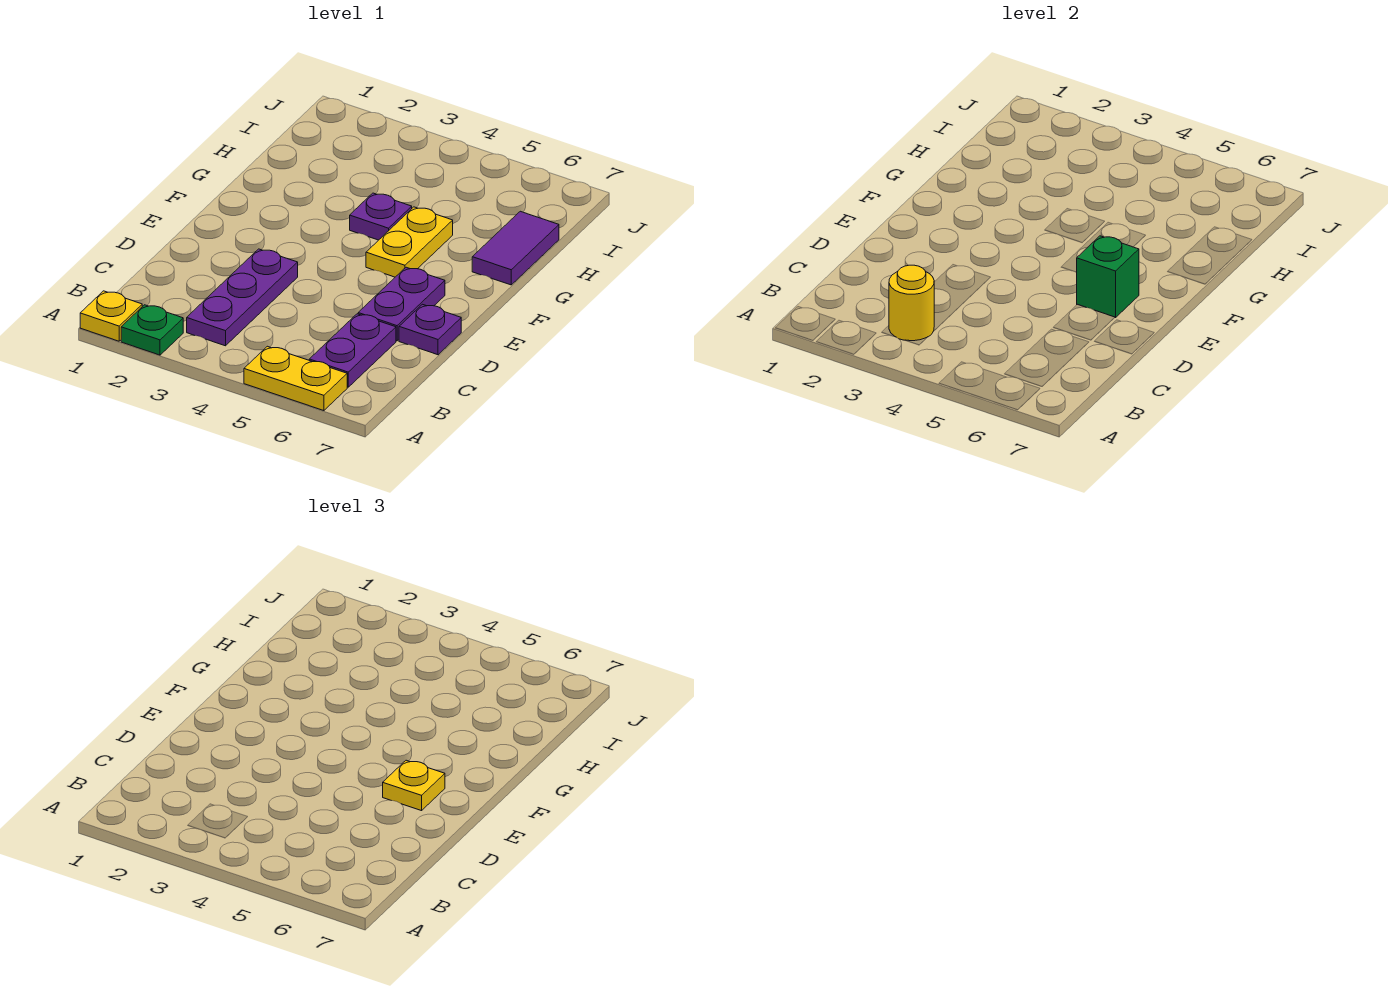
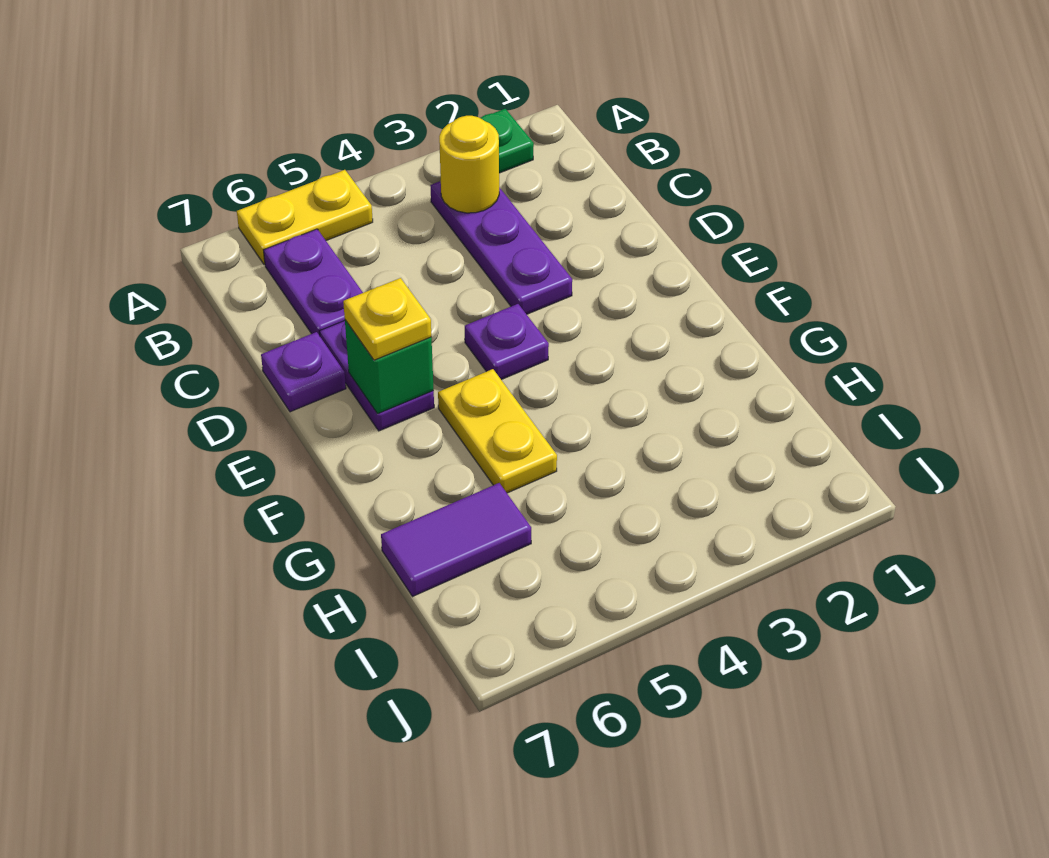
yellow plate A1 level 1 -> none
purple plate G4 level 1 -> purple plate E4 level 1
purple tile G7:H7 level 1 -> purple tile H6:H7 level 1

